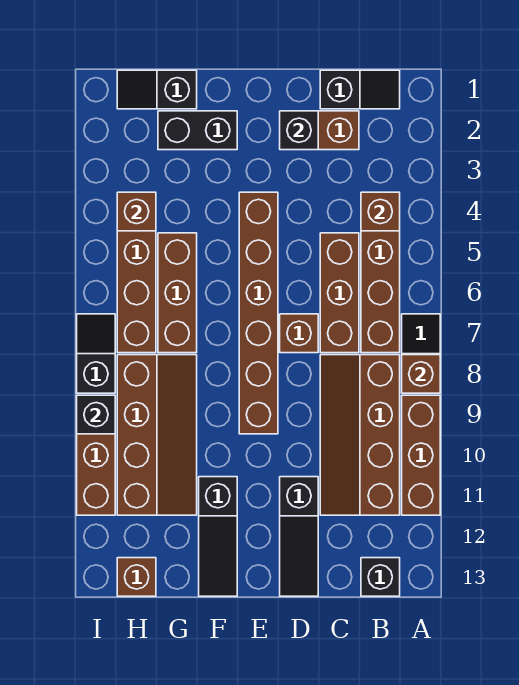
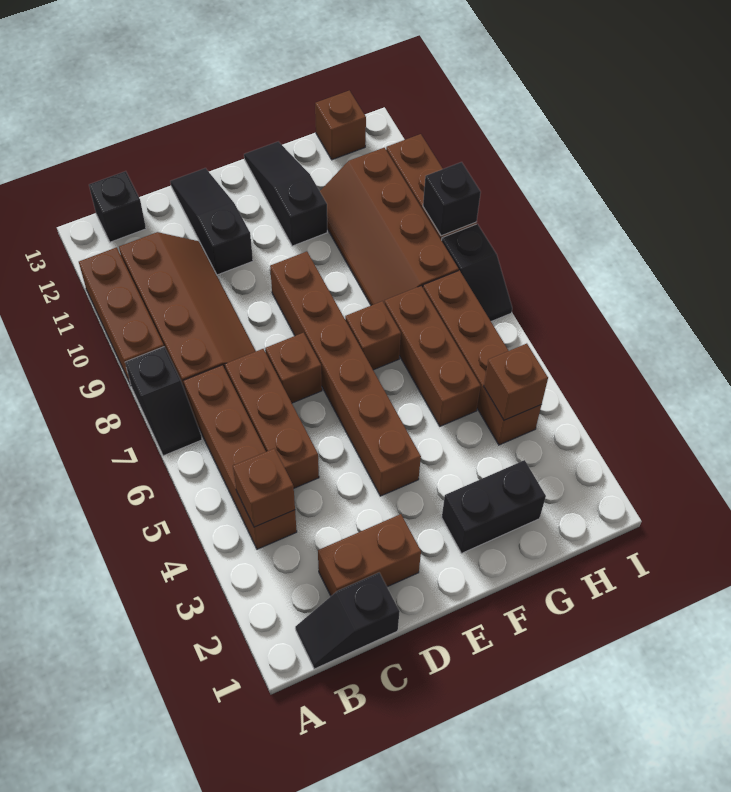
brown brick A8 level 2 -> brown brick F7 level 1
black brick D2 level 2 -> none
black slope G1:H1 level 1 top G -> none

